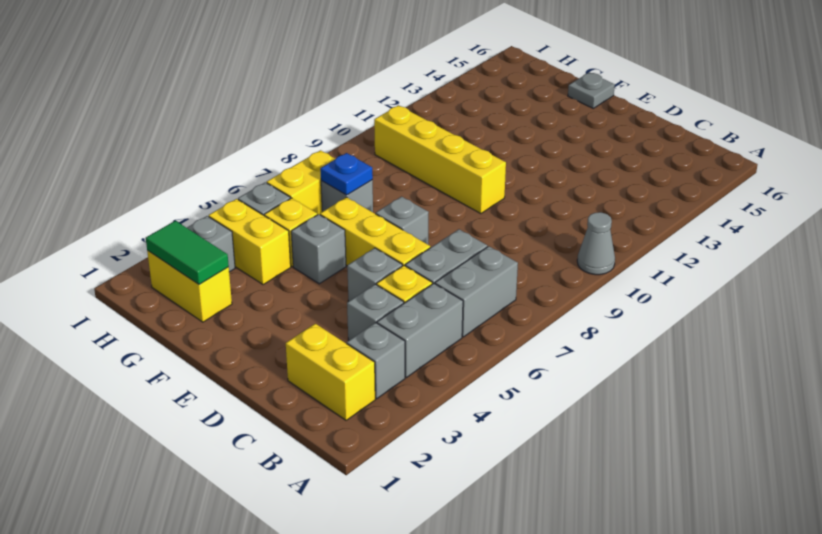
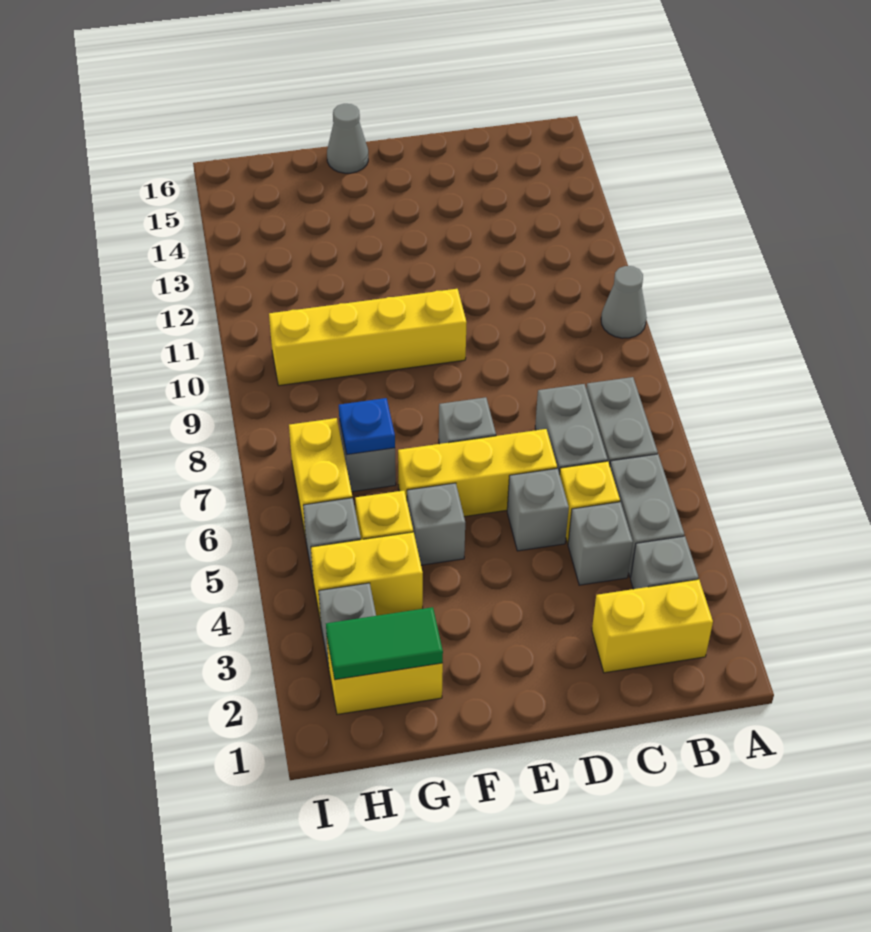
grey plate F16 level 1 -> grey cone F16 level 1

